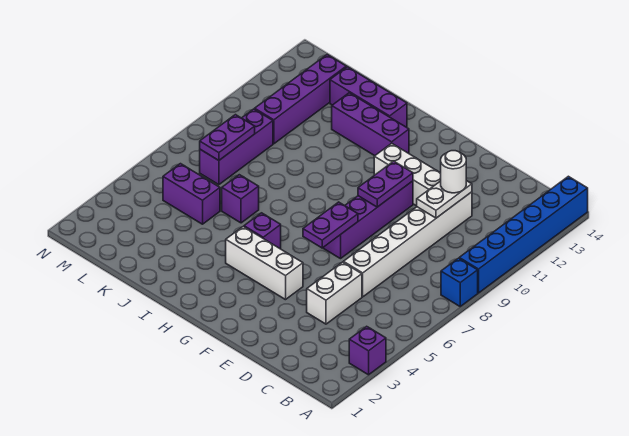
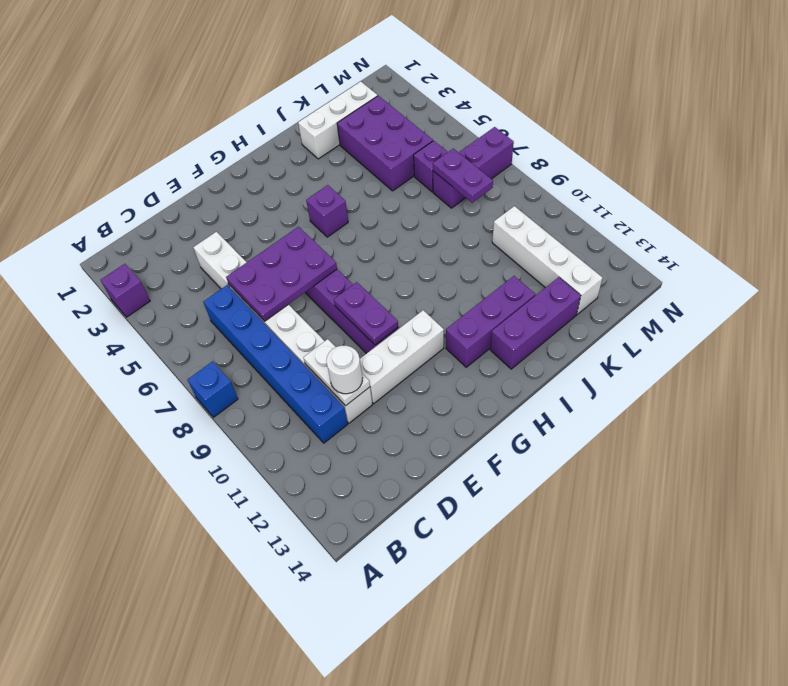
blue brick A9:A14 level 1 -> blue brick C6:C11 level 1
white brick F4:H4 level 1 -> white brick J2:L2 level 1
purple plate F6:F7 level 2 -> purple plate D6:F7 level 2
purple brick J6 level 1 -> purple brick L6 level 1
purple brick K5:L5 level 1 -> purple brick K3:L5 level 1
purple brick L7:L9 level 1 -> purple brick L7:N7 level 1
purple brick L10:L13 level 1 -> white brick L10:L13 level 1

